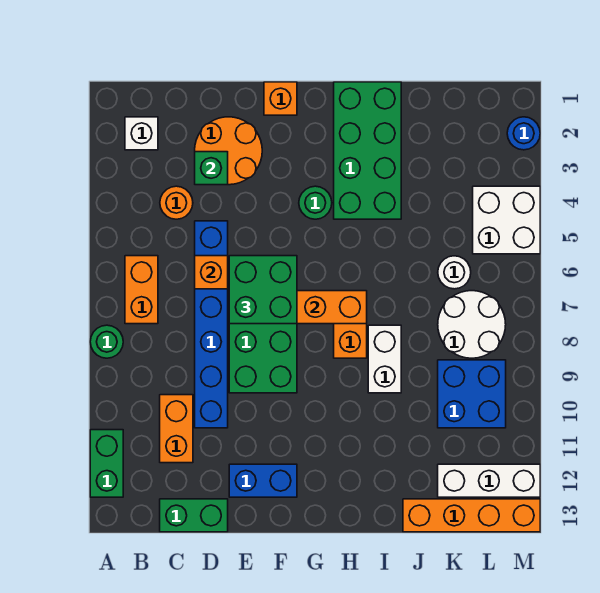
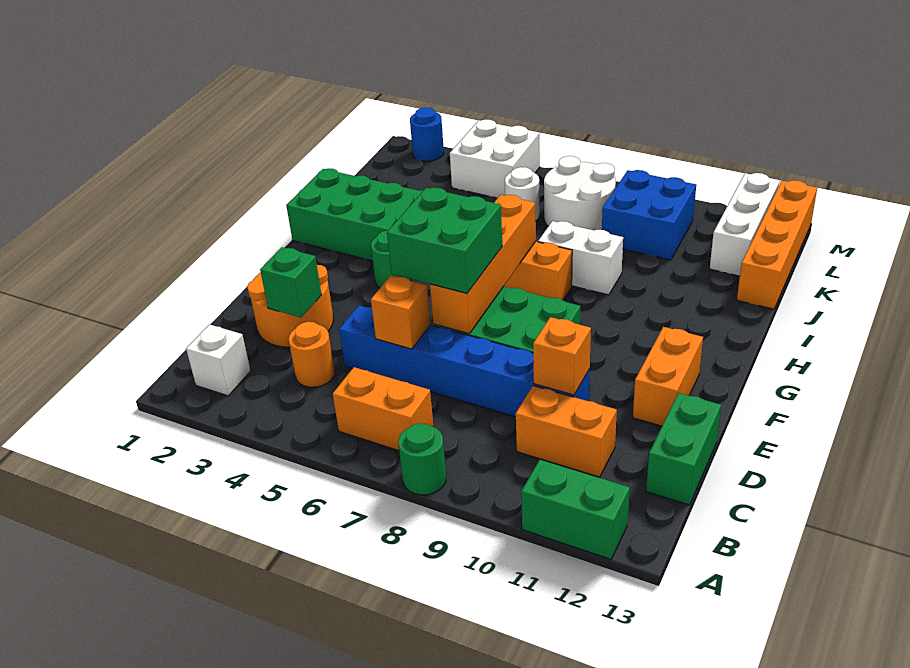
blue brick E12:F12 level 1 -> orange brick E12:F12 level 1
orange brick F1 level 1 -> orange brick D10 level 2

